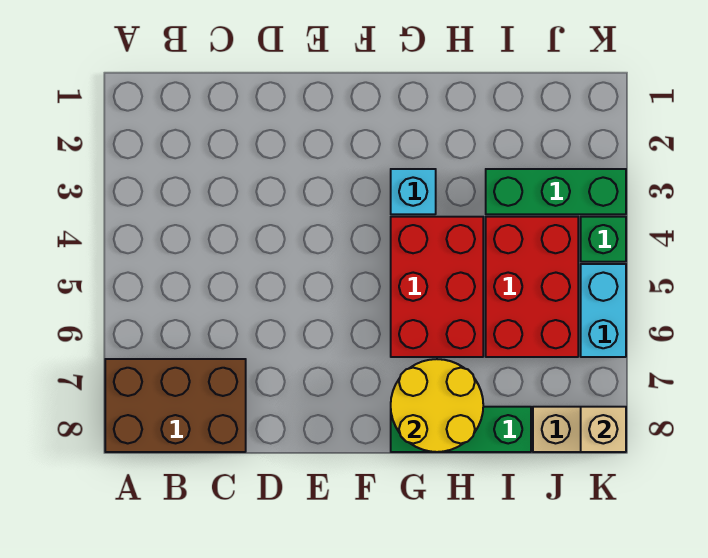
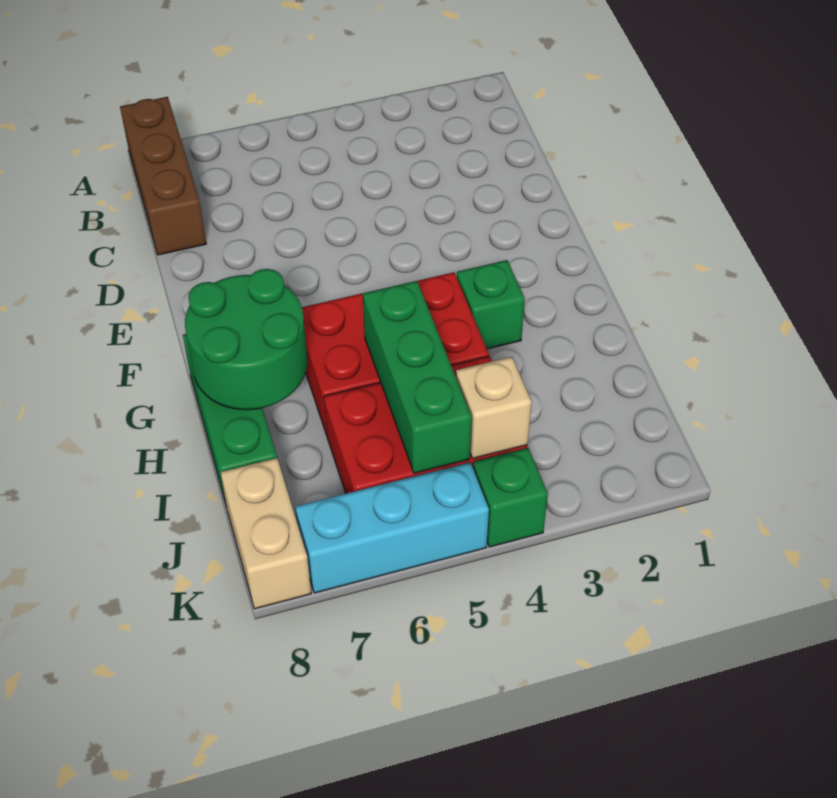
brown brick A7:C8 level 1 -> brown brick A8:C8 level 1
cyan brick G3 level 1 -> green brick G3 level 1
yellow round brick G7:H8 level 2 -> green round brick G7:H8 level 2
green brick I3:K3 level 1 -> green brick H5:J5 level 2
cyan brick K5:K6 level 1 -> cyan brick K5:K7 level 1
tan brick K8 level 2 -> tan brick J4 level 2

